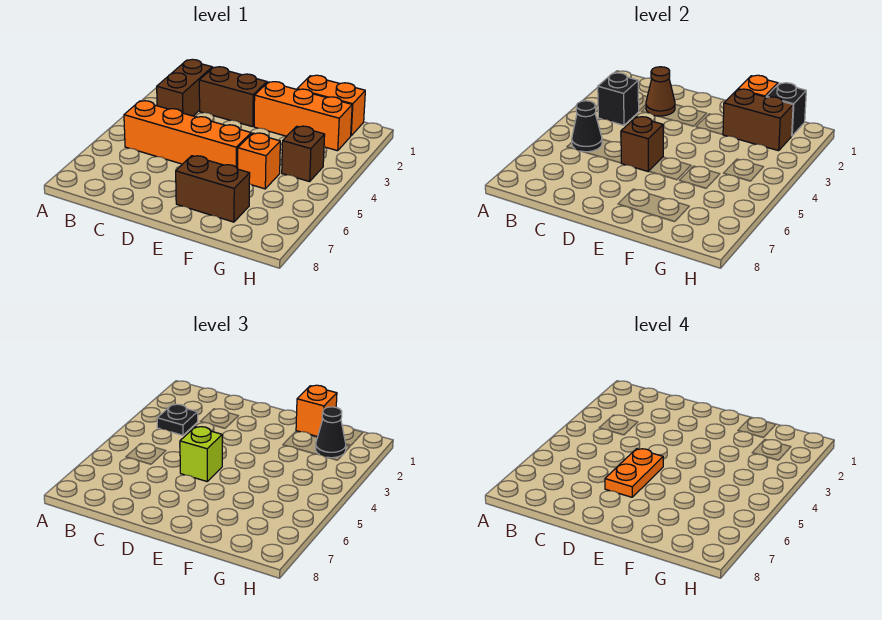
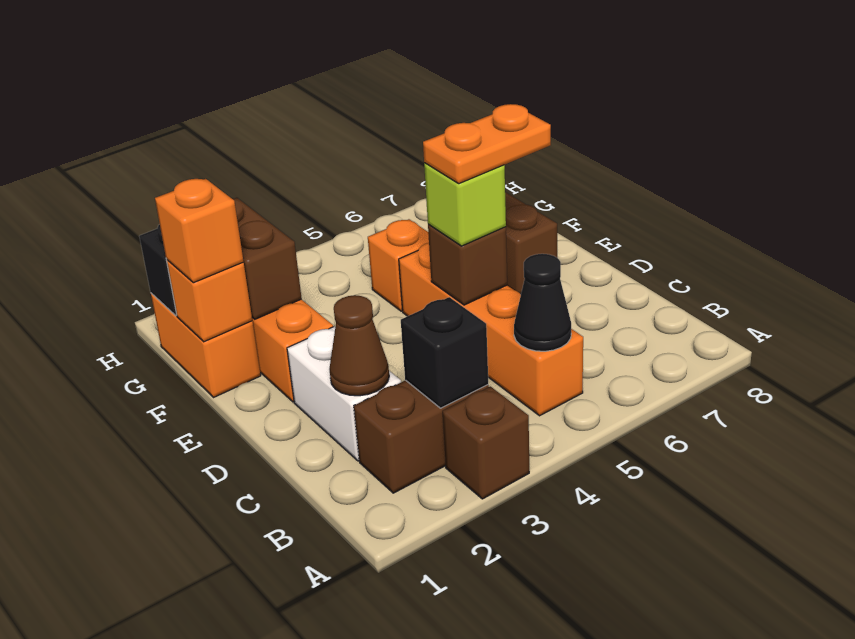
black plate B3 level 3 -> none
brown brick C2:D2 level 1 -> white brick C2:D2 level 1
black cone G2 level 3 -> none
brown brick G4 level 1 -> brown brick A3 level 1

